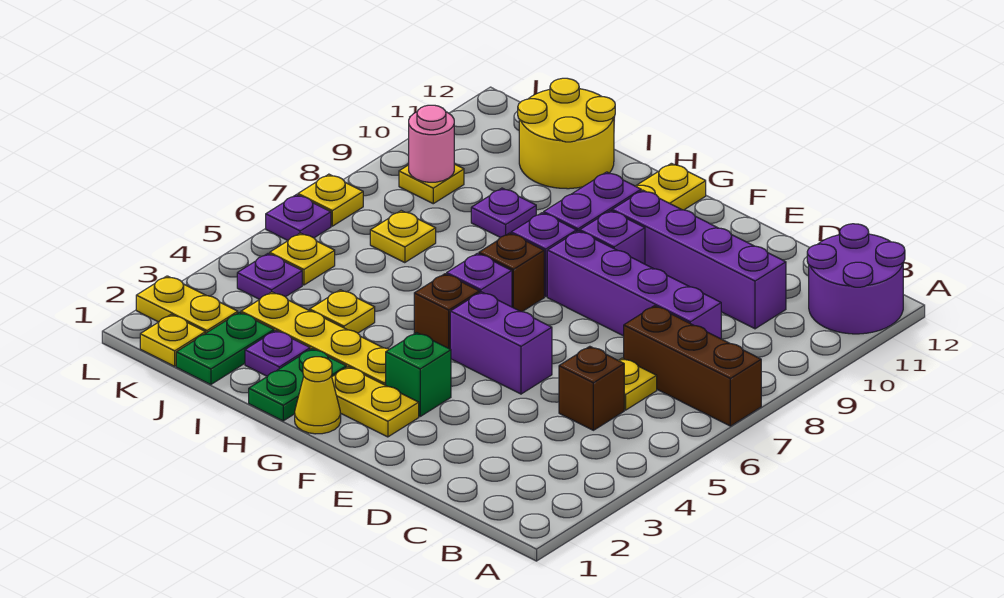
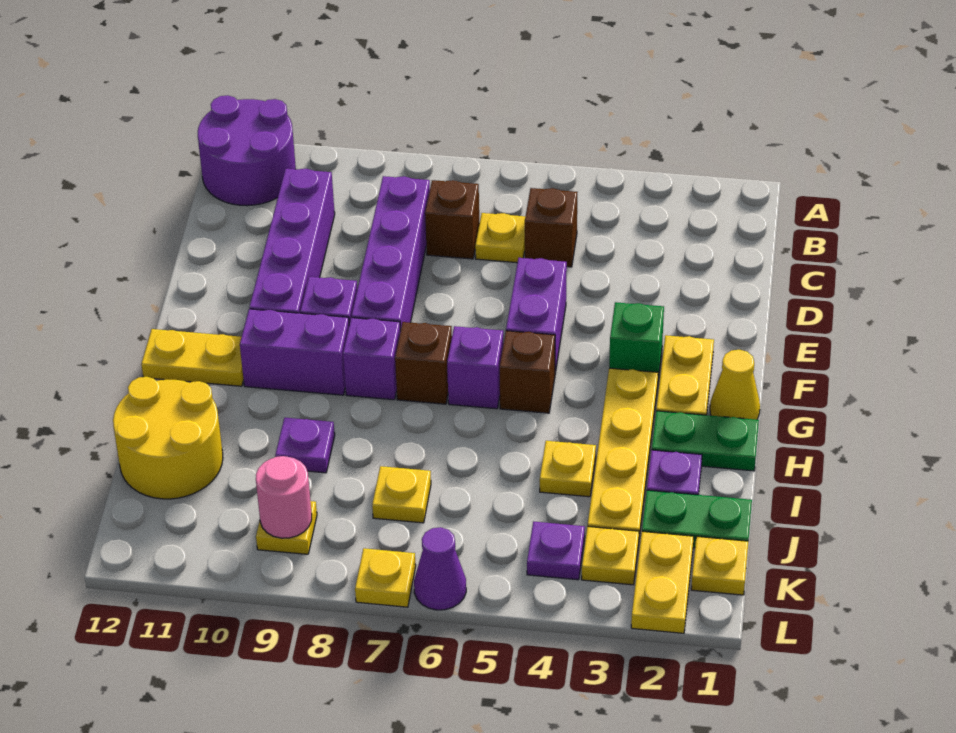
brown brick A7:C7 level 1 -> brown brick C7 level 1
yellow plate K5 level 1 -> yellow plate K3 level 1
purple plate L6 level 1 -> purple cone L6 level 1

